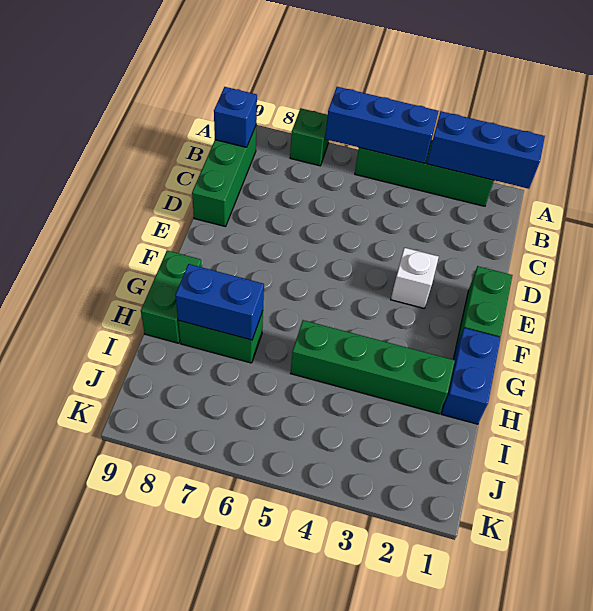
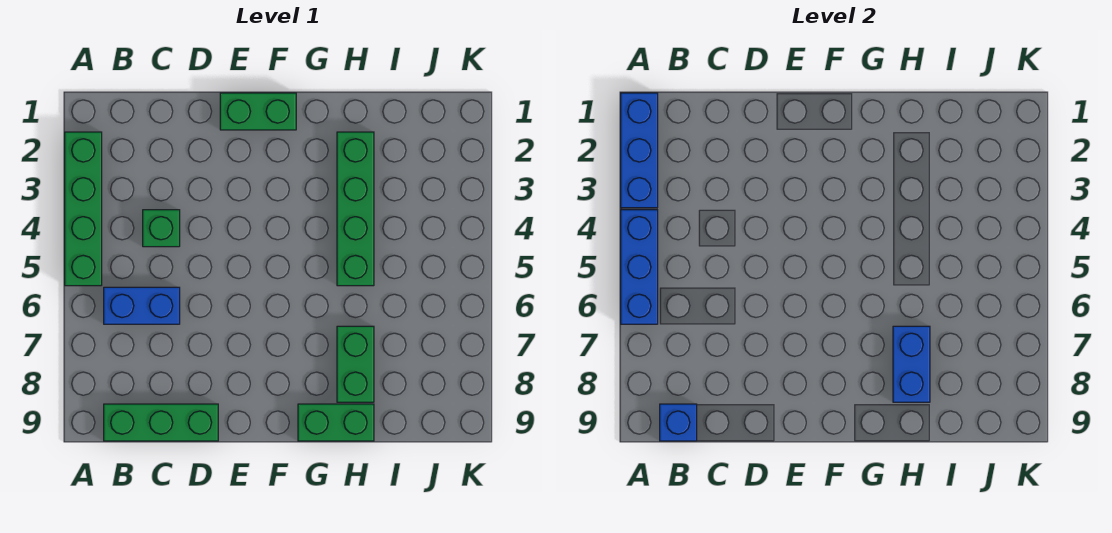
green brick A7 level 1 -> green brick C4 level 1
white brick E3 level 1 -> none
blue brick G1:H1 level 1 -> blue brick B6:C6 level 1

